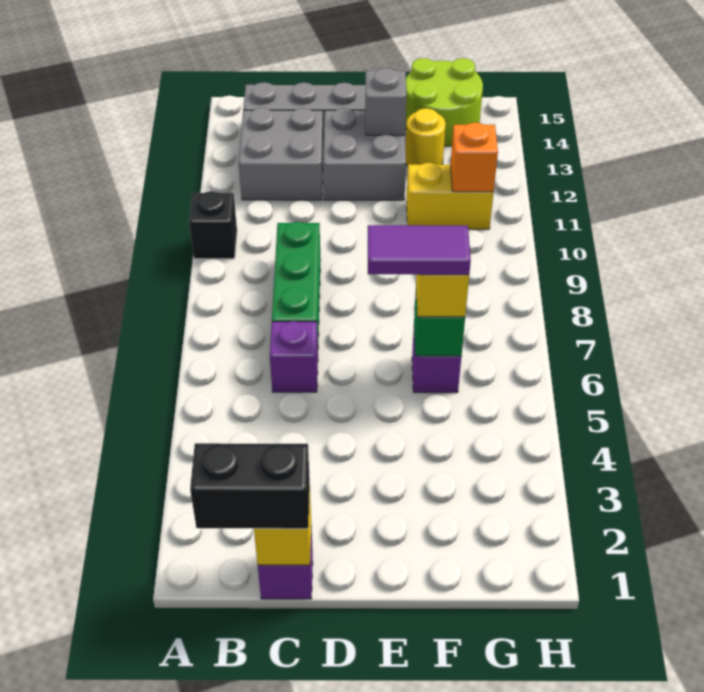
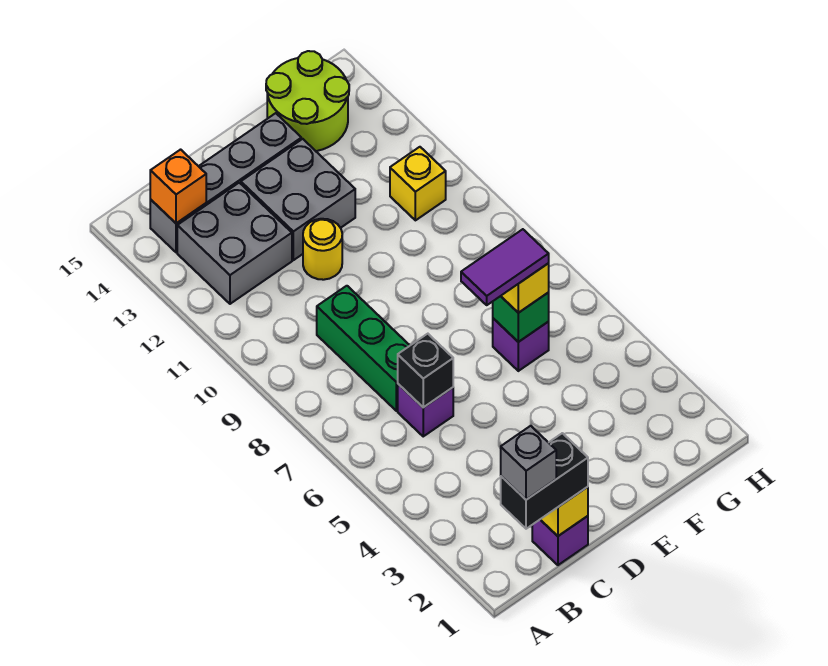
black brick A10 level 1 -> black brick C6 level 2
grey brick E13 level 2 -> grey brick B1 level 4
yellow brick F11:G11 level 1 -> yellow brick G11 level 1
yellow round brick F13 level 1 -> yellow round brick D11 level 1
orange brick G11 level 2 -> orange brick B14 level 2

